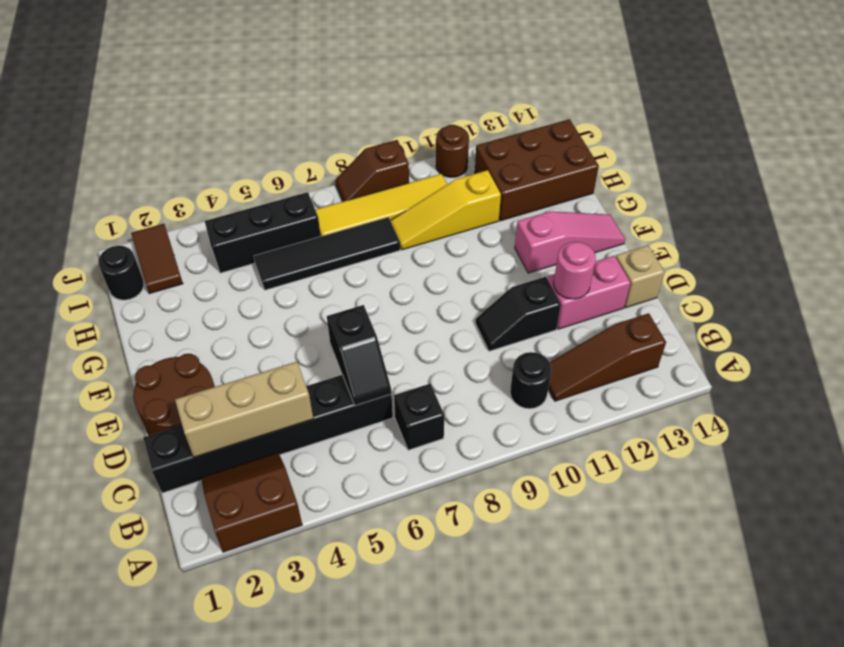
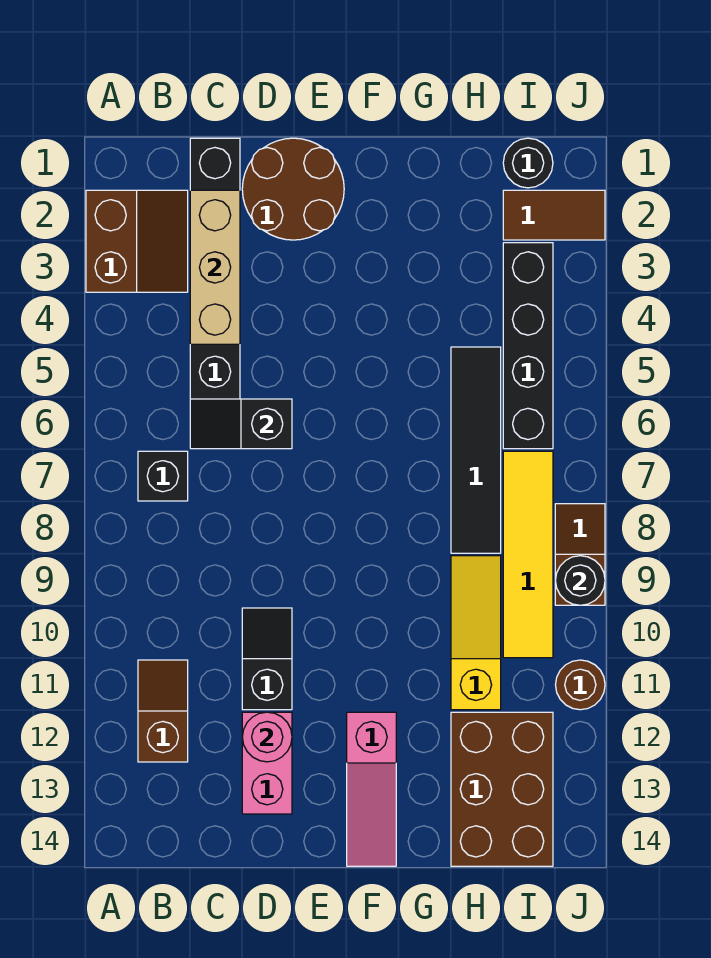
black round brick B10 level 1 -> black round brick J9 level 2
brown slope B11:B13 level 1 top 13 -> brown slope B11:B12 level 1 top 12
tan brick D14 level 1 -> none
black brick I4:I6 level 1 -> black brick I3:I6 level 1

